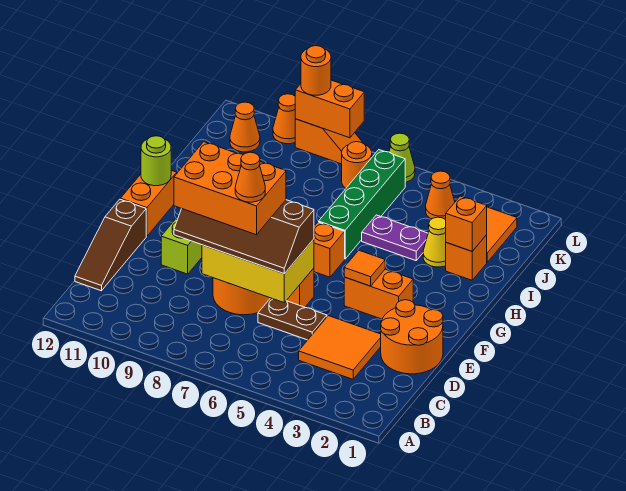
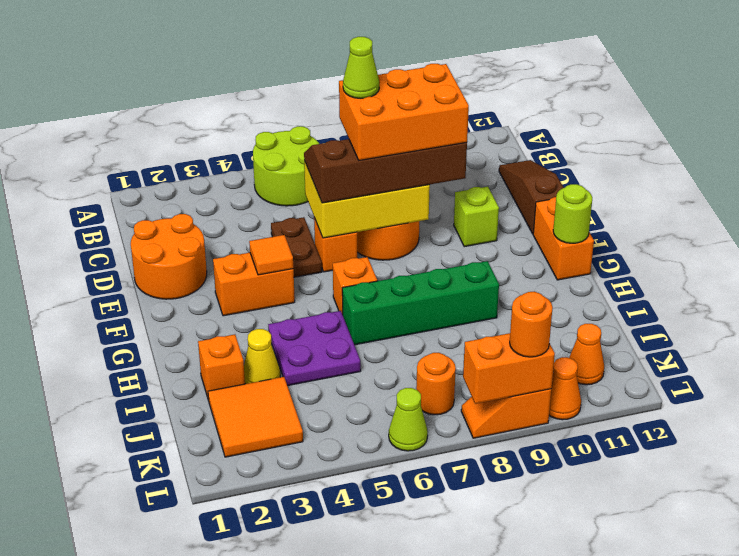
none -> lime round brick A5:B6 level 1
orange tile C3:D4 level 1 -> none
brown plate D5:D6 level 1 -> brown plate D5:E5 level 1
orange cone D7 level 5 -> lime cone D7 level 5
green brick H6:K6 level 1 -> green brick H6:H9 level 1
orange brick I2 level 2 -> none
purple plate I4:I5 level 1 -> purple plate H4:I5 level 1
orange cone K4 level 1 -> none

